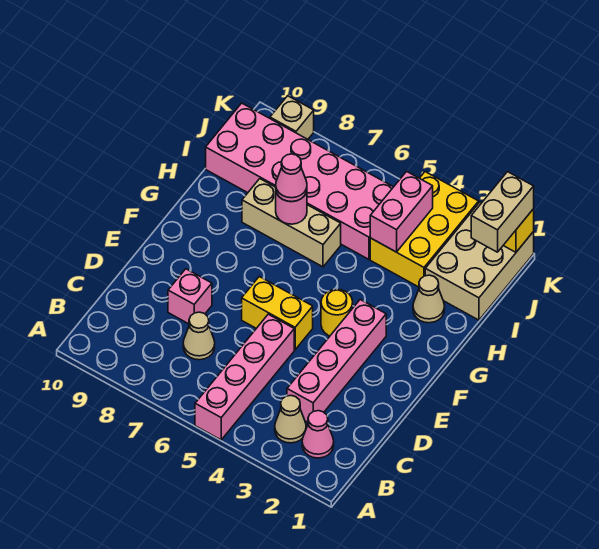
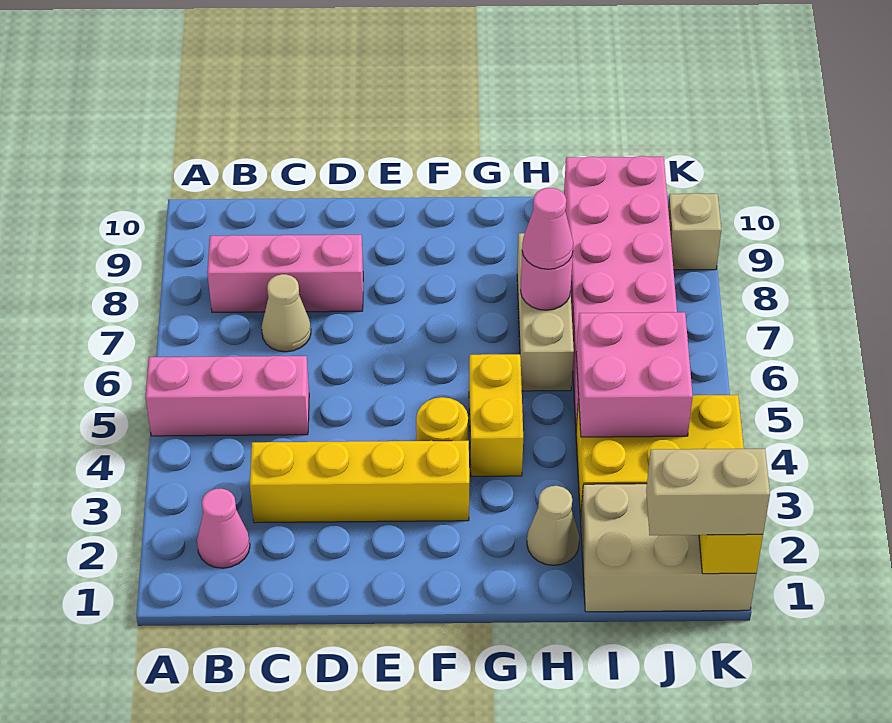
pink brick A5:D5 level 1 -> pink brick A5:C5 level 1
tan cone B3 level 1 -> none
pink brick C3:F3 level 1 -> yellow brick C3:F3 level 1
pink brick D8 level 1 -> pink brick B8:D8 level 1
yellow brick E5:E6 level 1 -> yellow brick G4:G5 level 1
pink brick I4:J4 level 2 -> pink brick I4:J5 level 2

